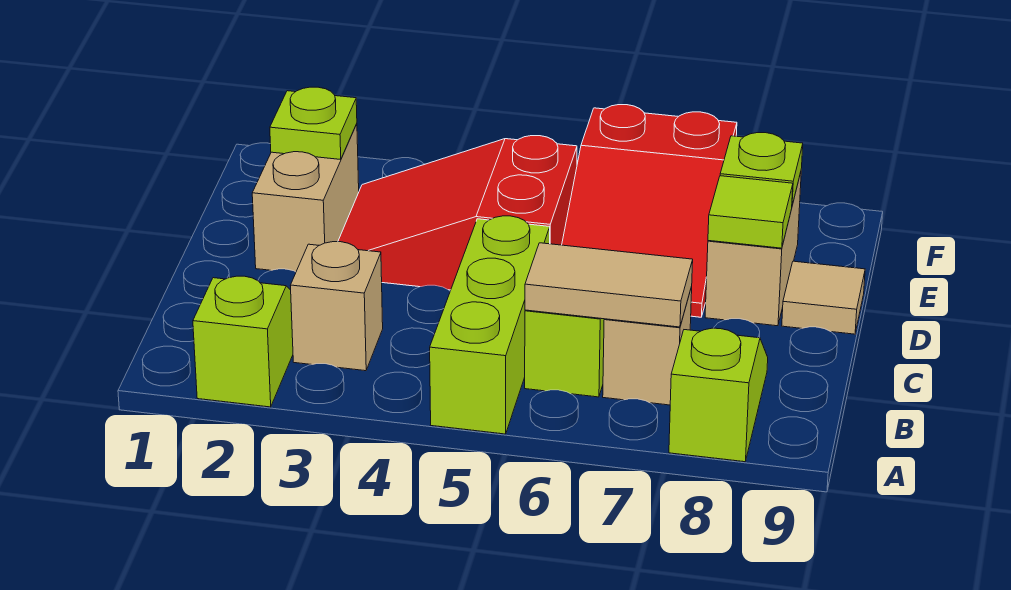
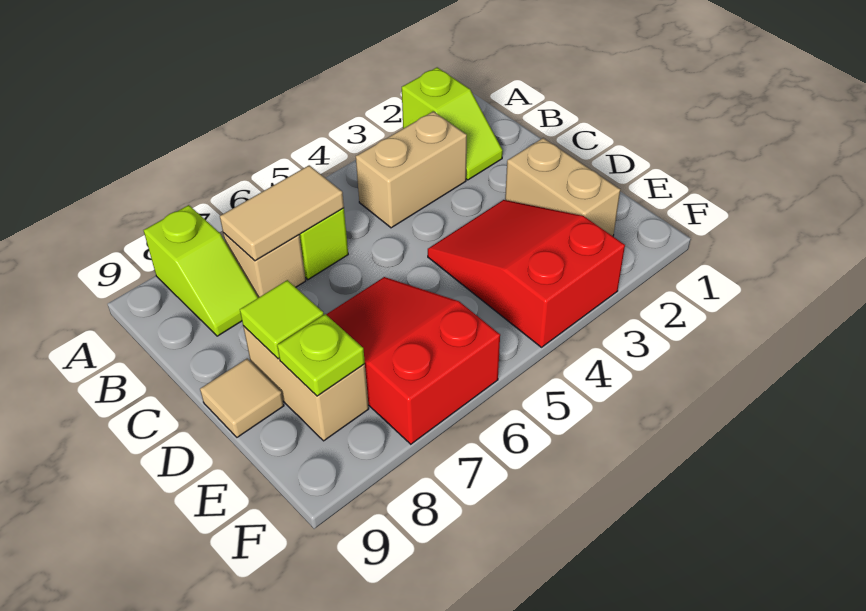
lime brick A5:C5 level 1 -> none
tan brick B3 level 1 -> tan brick B3:B4 level 1
red slope D3:E5 level 1 top 5 -> red slope D3:F4 level 1 top F
lime plate E2 level 2 -> none

